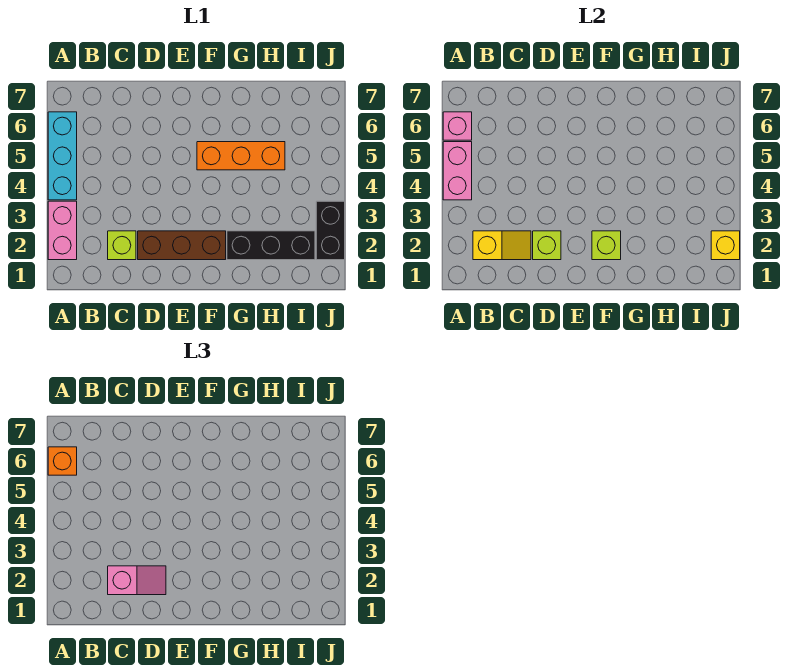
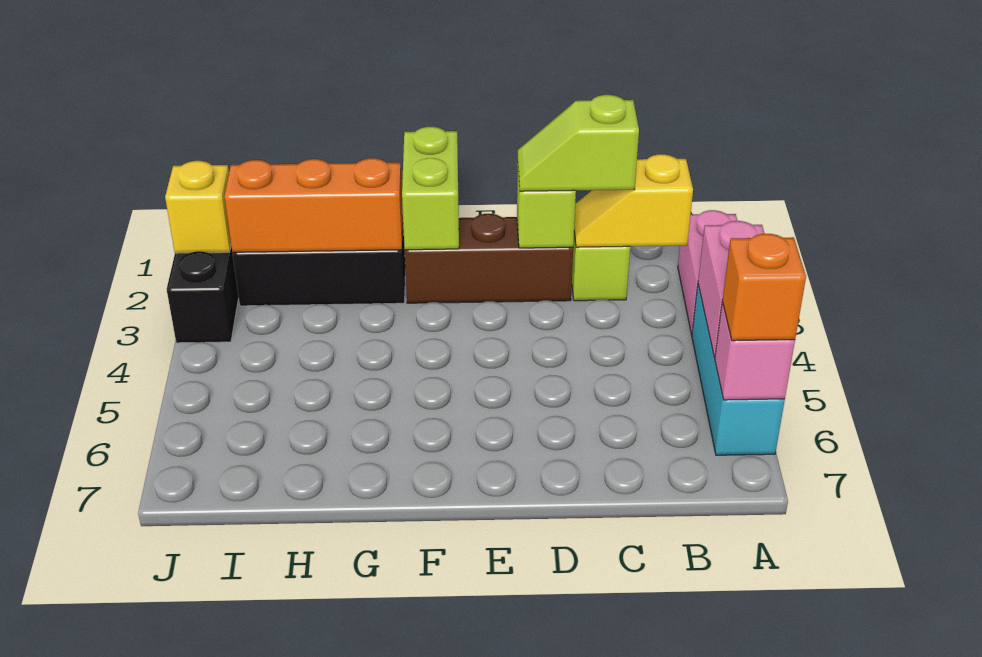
pink slope C2:D2 level 3 top C -> lime slope C2:D2 level 3 top C
lime brick F2 level 2 -> lime brick F1:F2 level 2
orange brick F5:H5 level 1 -> orange brick G2:I2 level 2

